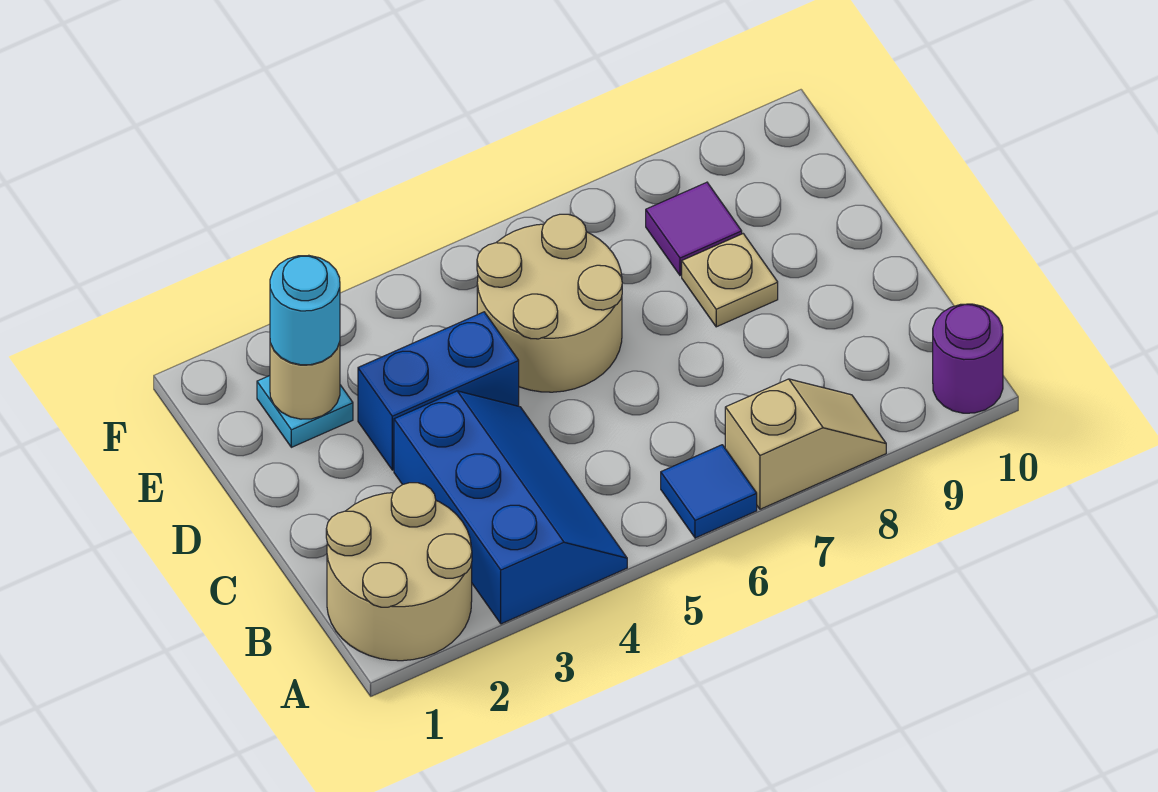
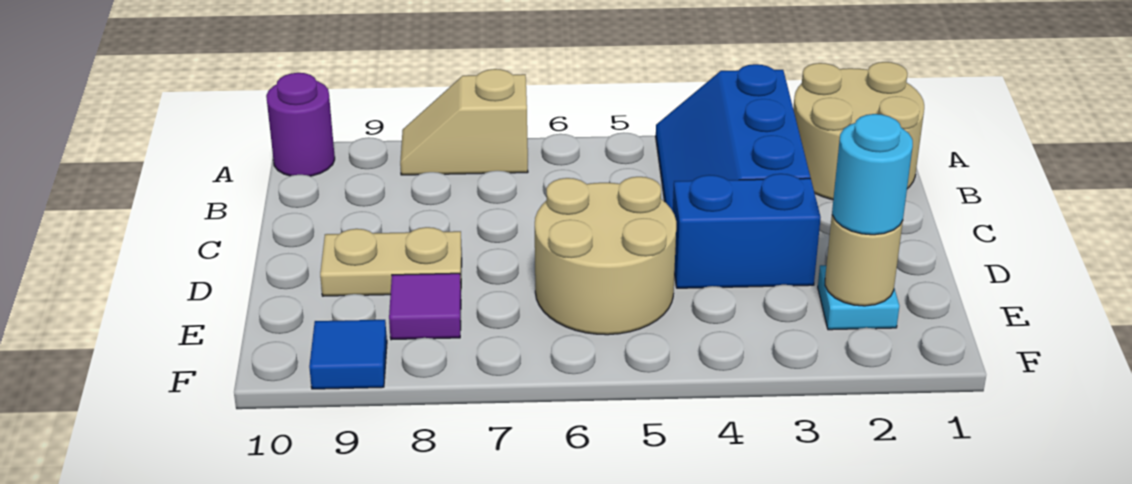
blue tile A6 level 1 -> blue tile F9 level 1
tan plate D8 level 1 -> tan plate D8:D9 level 1

